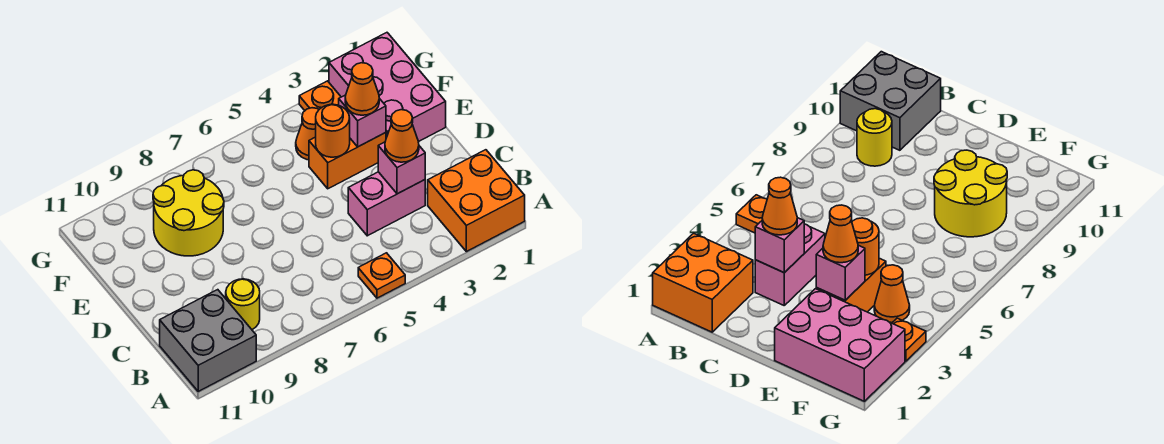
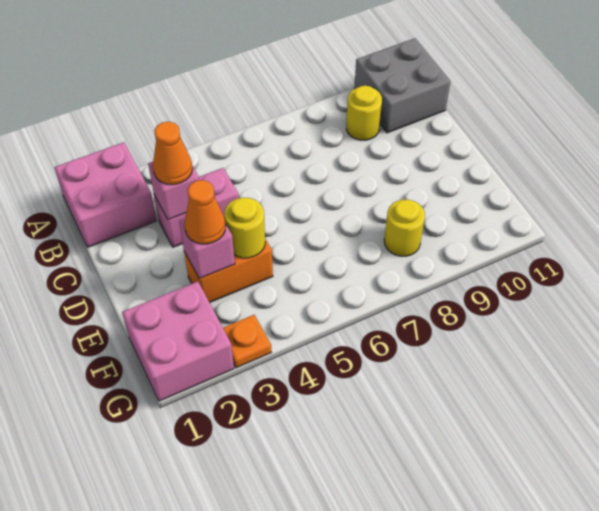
orange brick A1:B2 level 1 -> pink brick A1:B2 level 1
orange plate A5 level 1 -> none
pink brick E1:G2 level 1 -> pink brick F1:G2 level 1
orange round brick E4 level 2 -> yellow round brick E4 level 2
yellow round brick E8:F9 level 1 -> yellow round brick F8 level 1
orange cone F4 level 1 -> none

